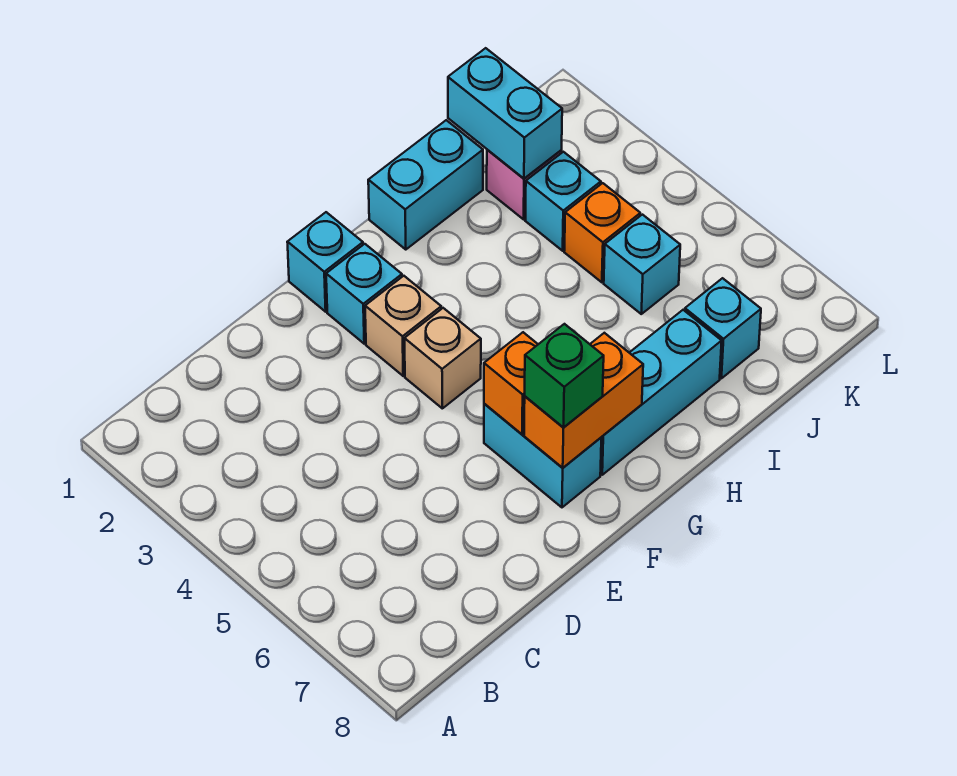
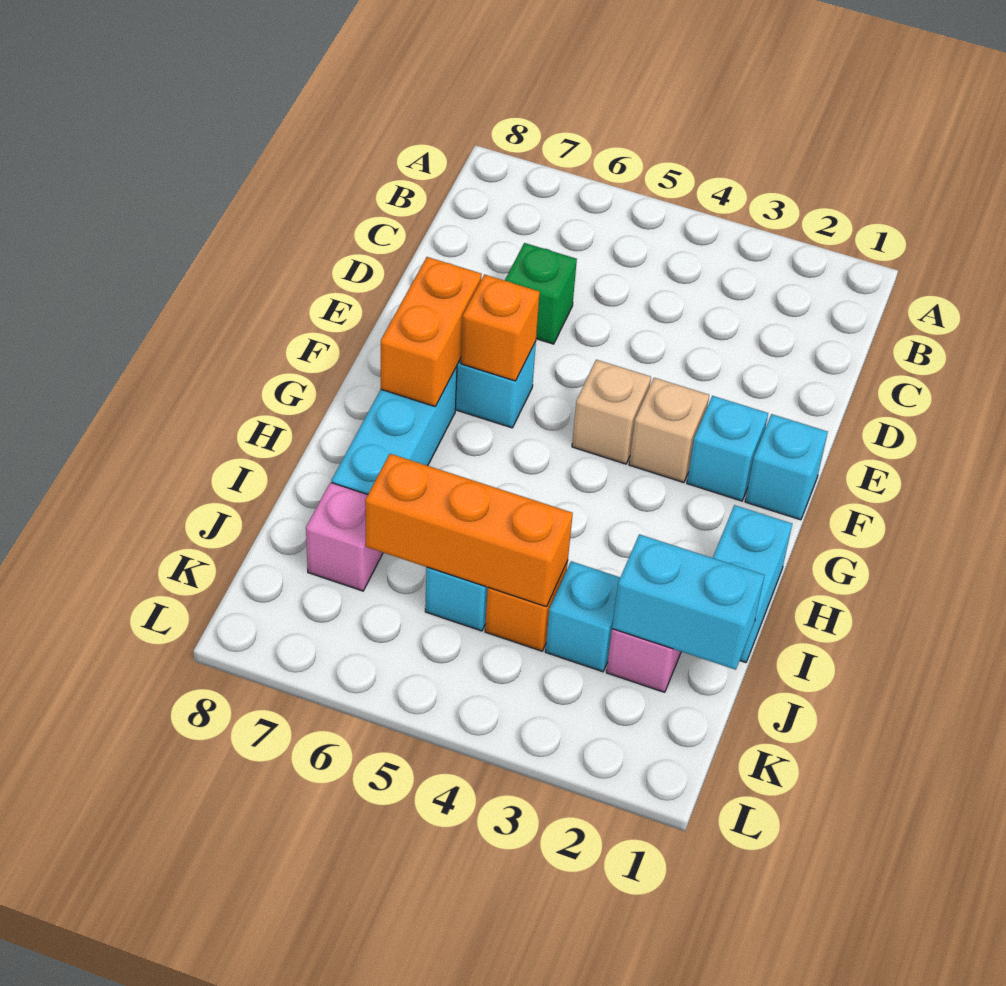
green brick F7 level 3 -> green brick D6 level 1
none -> orange brick J4:J6 level 2
cyan brick J7 level 1 -> pink brick J7 level 1

